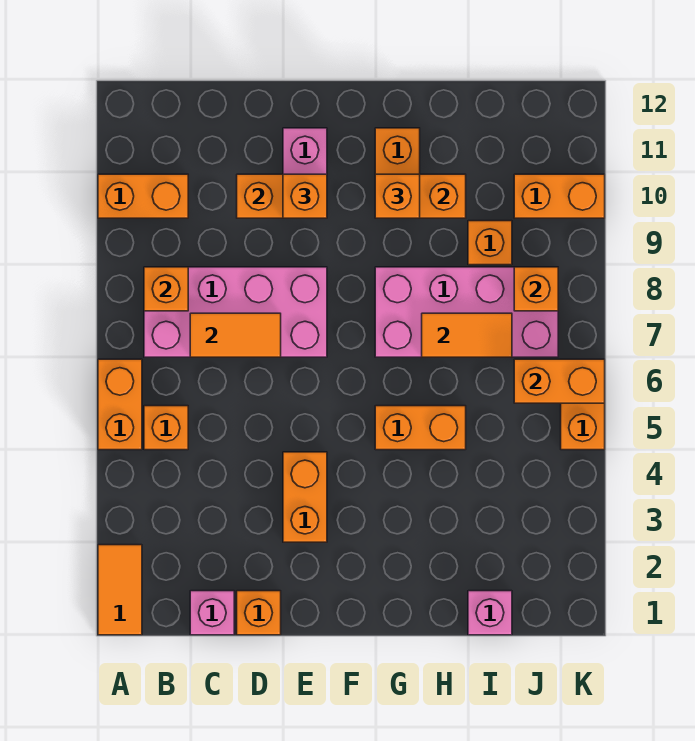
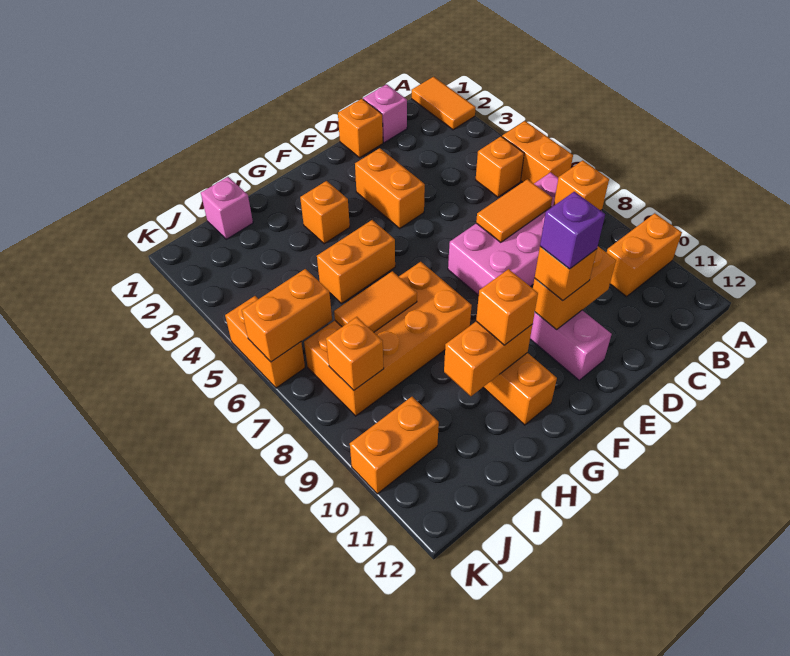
none -> purple brick E10 level 4
pink brick G7:J8 level 1 -> orange brick G7:J8 level 1
orange brick I9 level 1 -> orange brick G3 level 1

